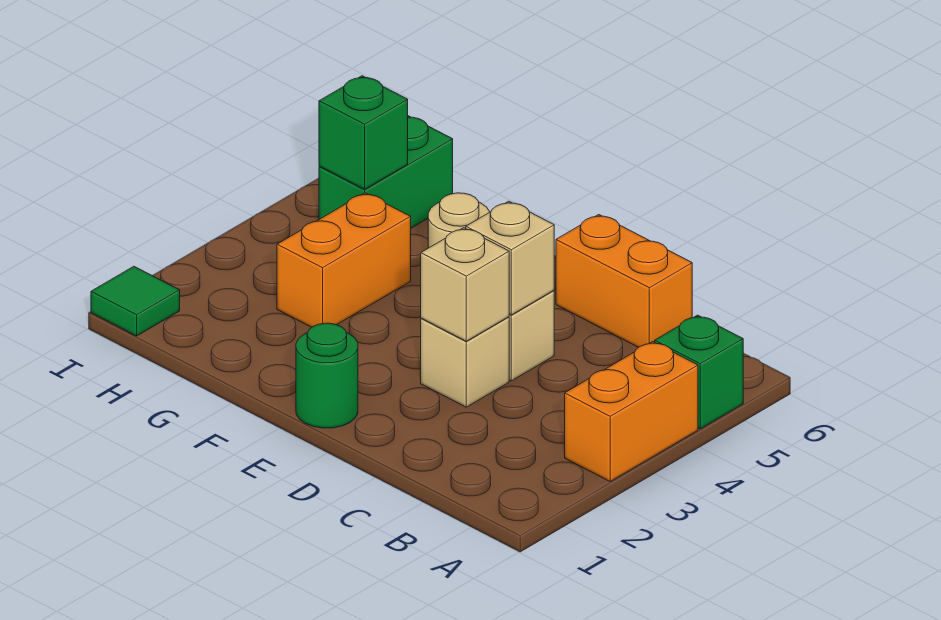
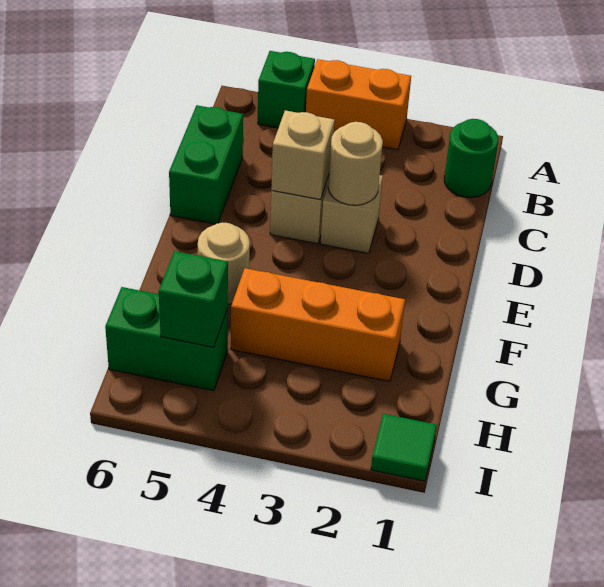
orange brick C6:D6 level 1 -> green brick C6:D6 level 1
tan brick D3 level 2 -> tan round brick D3 level 2
green round brick E1 level 1 -> green round brick B1 level 1
orange brick G3:G4 level 1 -> orange brick G2:G4 level 1

